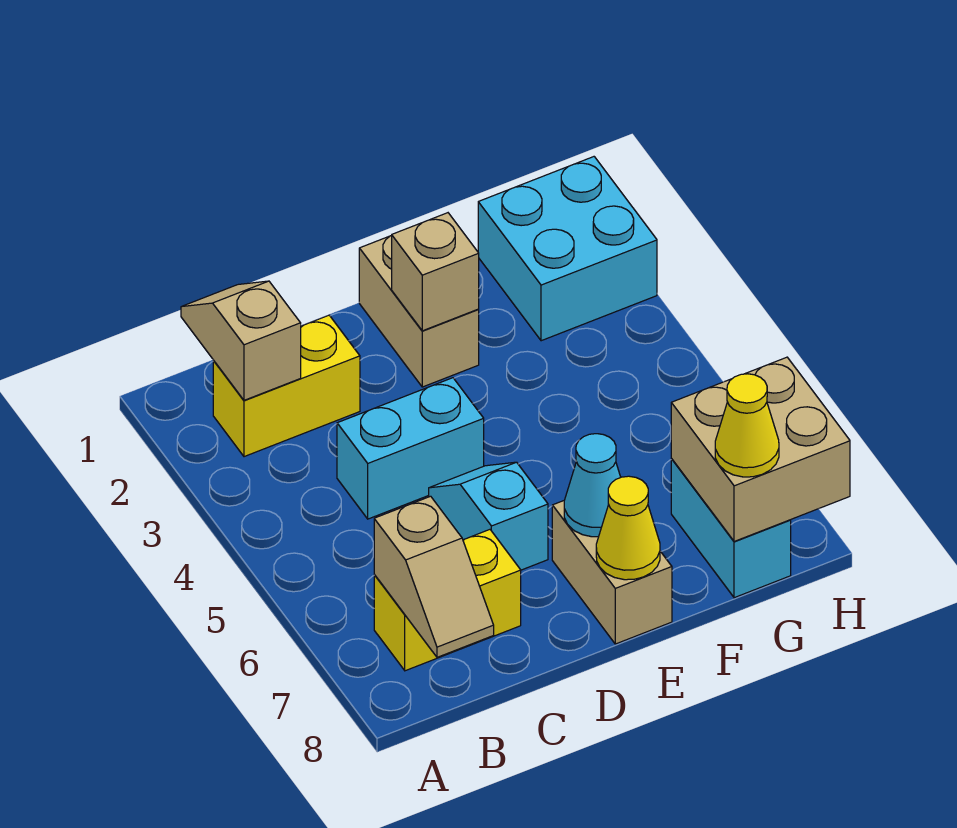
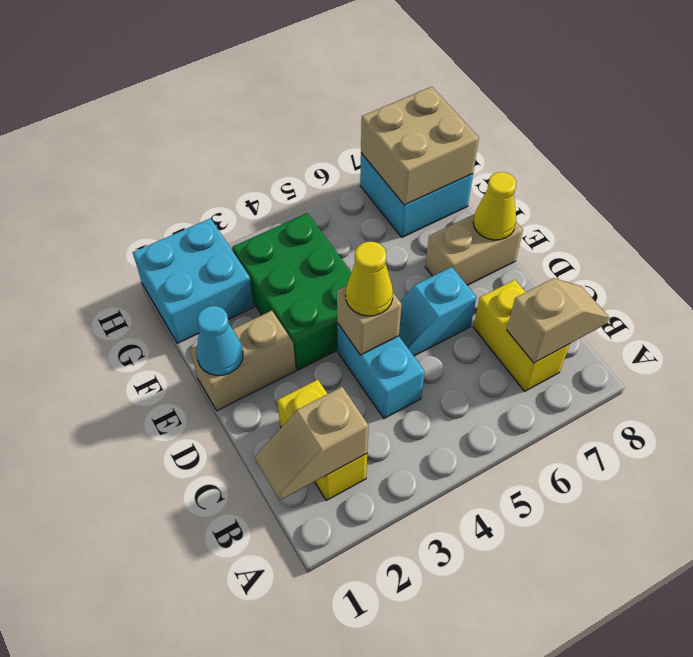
tan brick E2 level 2 -> tan brick D4 level 2
none -> green brick E3:G4 level 1
cyan cone E7 level 2 -> cyan cone E1 level 2
cyan brick G7:G8 level 1 -> cyan brick G7:H8 level 1
yellow cone G8 level 3 -> yellow cone D4 level 3

